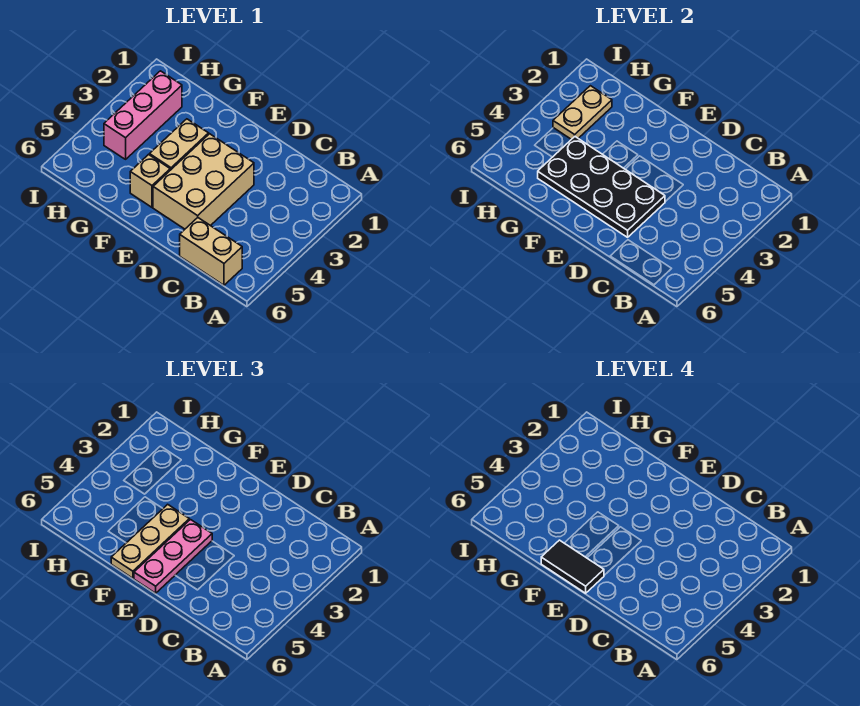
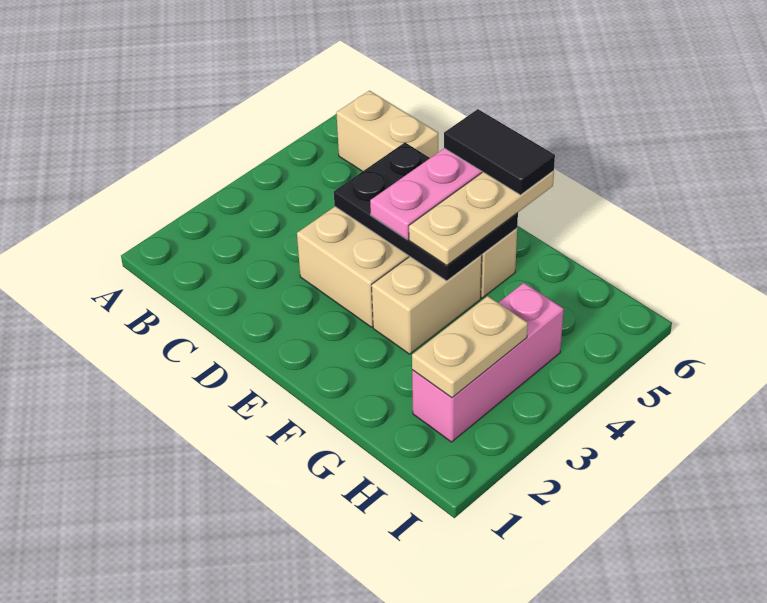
black plate D4:G5 level 2 -> black plate D4:F5 level 2

